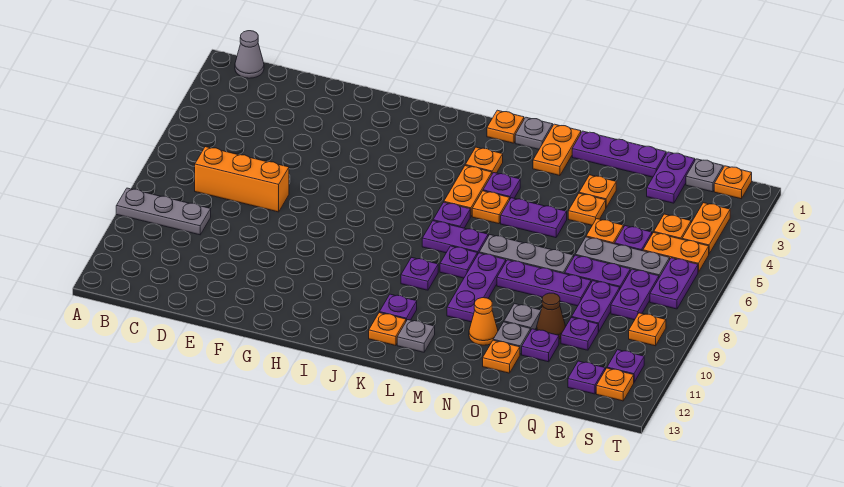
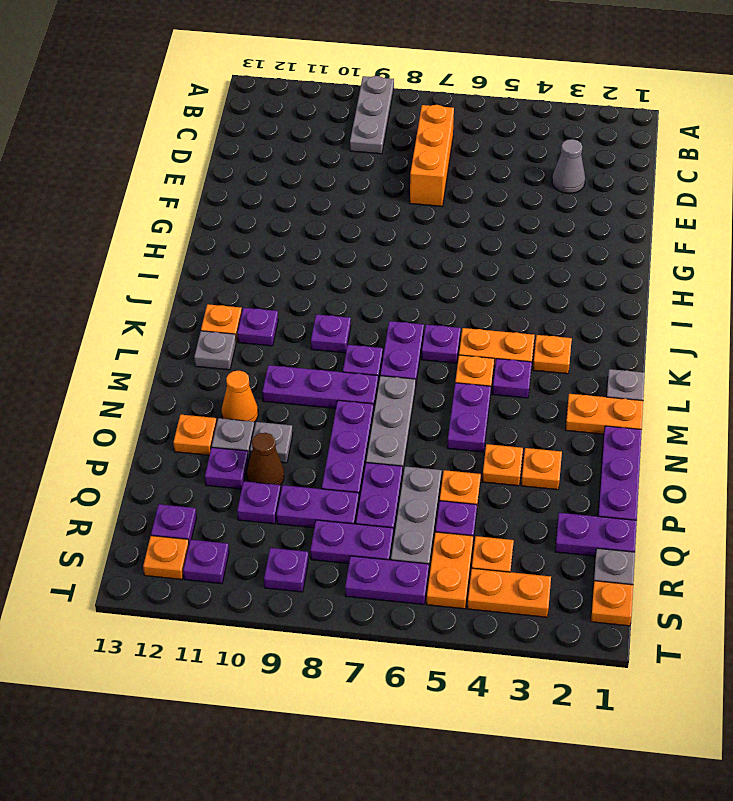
grey cone B1 level 1 -> grey cone D3 level 1
orange plate K1 level 1 -> none
orange plate S9 level 1 -> purple plate S9 level 1

